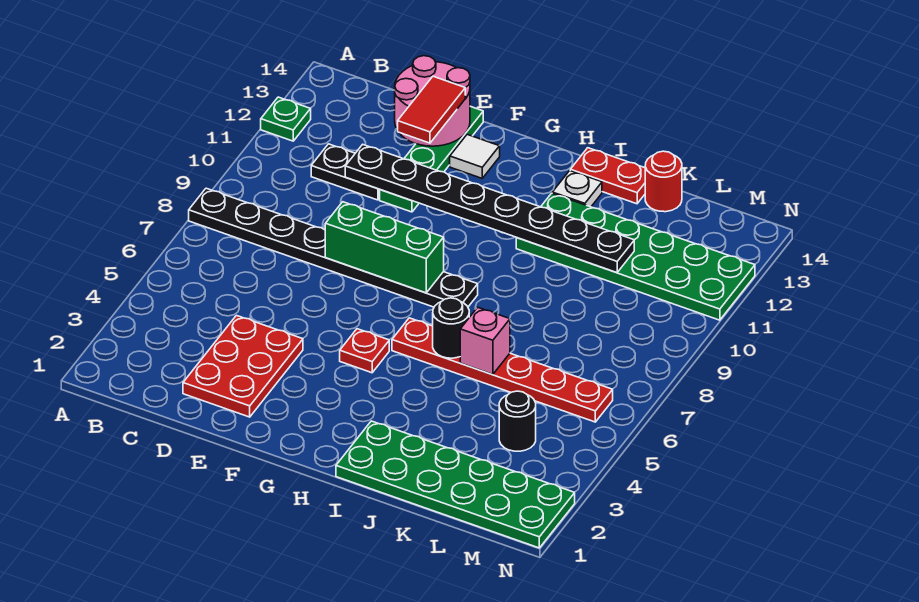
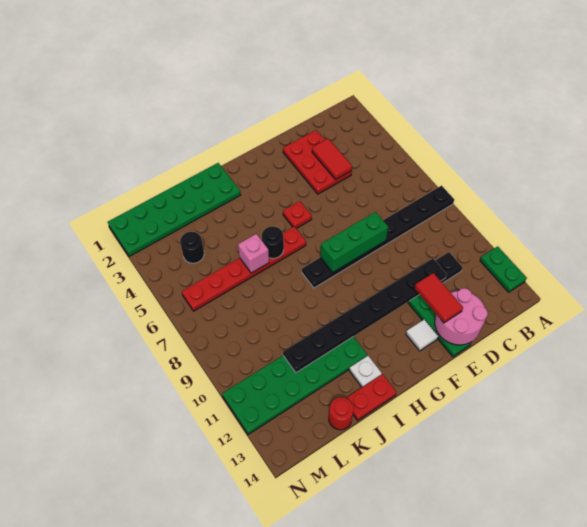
green plate A12 level 1 -> green plate A12:A13 level 1
none -> red tile D3:D4 level 2

